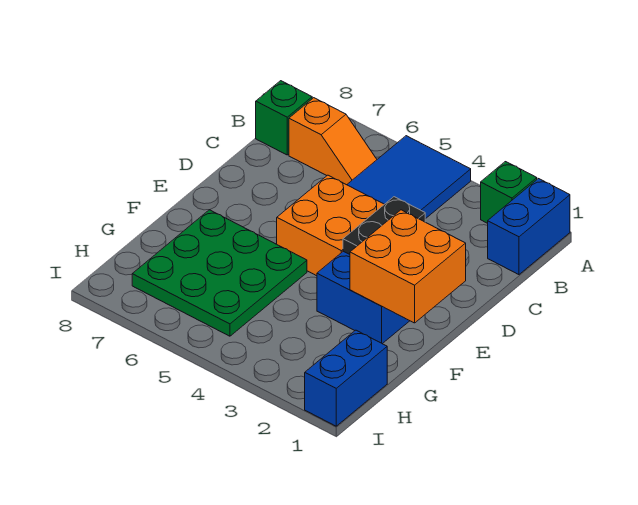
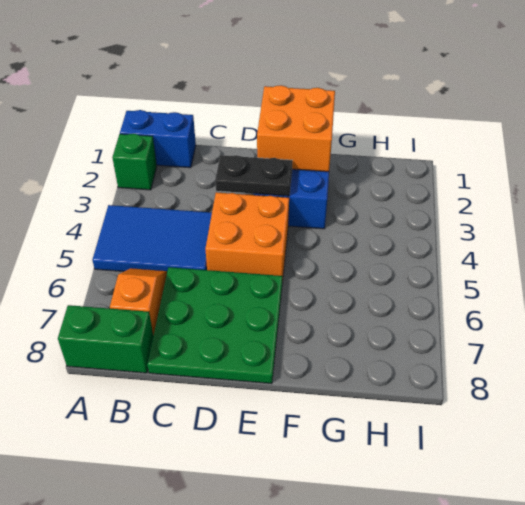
green brick B8 level 1 -> green brick A8:B8 level 1
green plate F5:H7 level 1 -> green plate C6:E8 level 1
blue brick H1:I1 level 1 -> none

